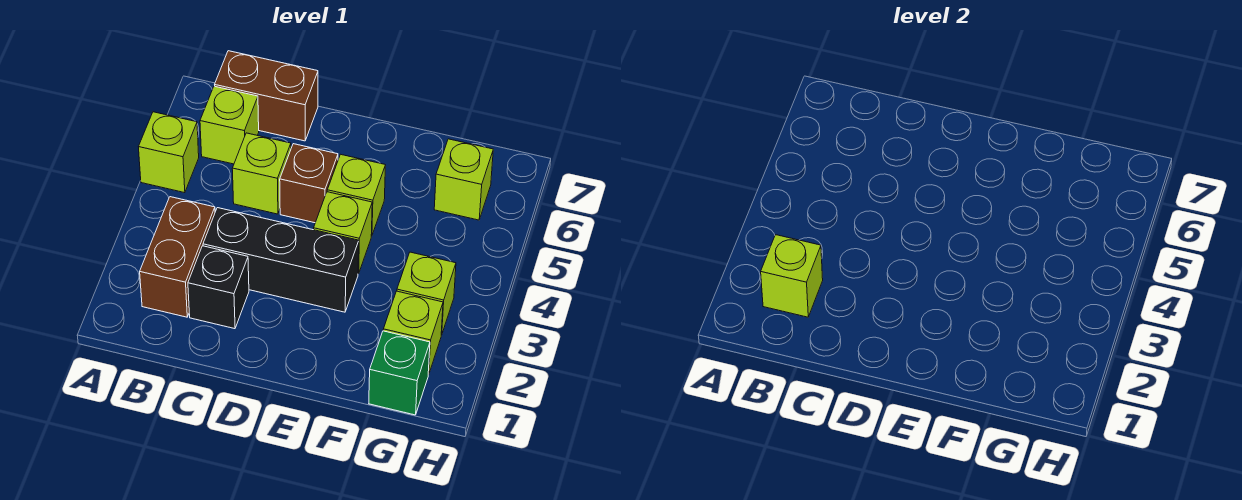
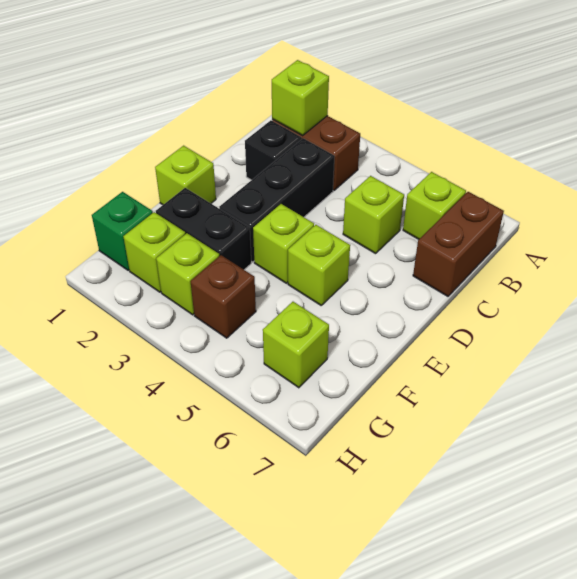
lime brick A5 level 1 -> lime brick E1 level 1
brown brick D5 level 1 -> brown brick G4 level 1
none -> black brick F2:F3 level 1

